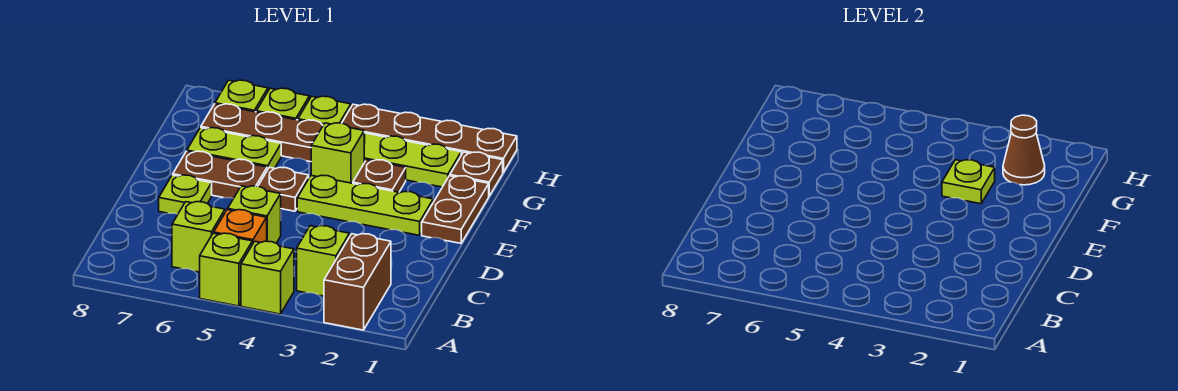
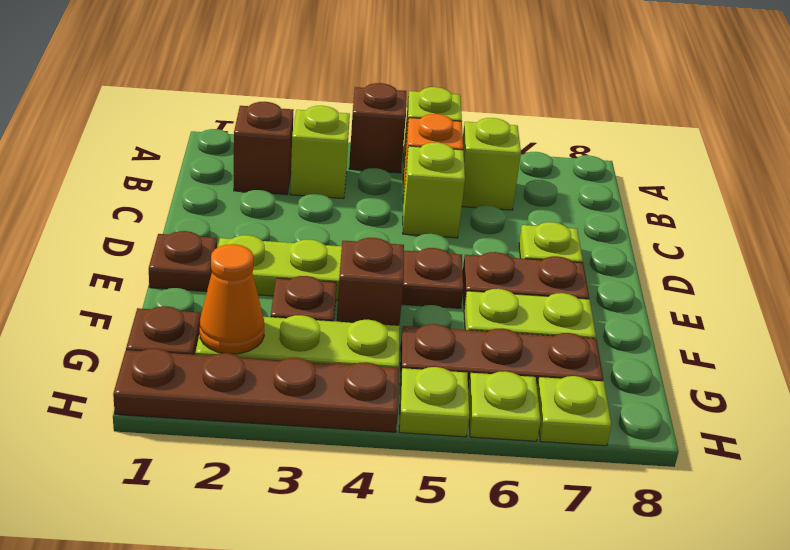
brown brick A2:B2 level 1 -> brown brick B2 level 1
lime brick A4 level 1 -> brown brick A4 level 1
brown plate E1:F1 level 1 -> brown plate E1 level 1
lime plate F3 level 2 -> none
lime brick F4 level 1 -> brown brick F4 level 1
brown cone G2 level 2 -> orange cone G2 level 2

